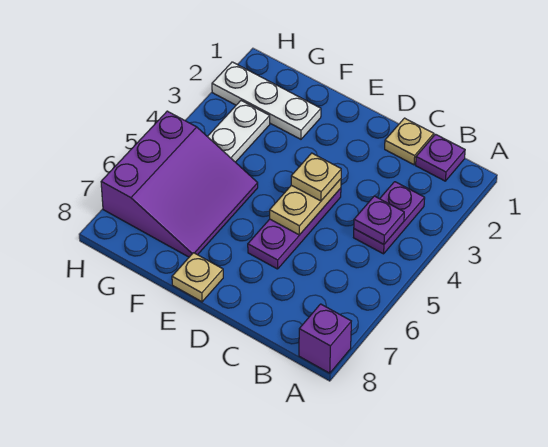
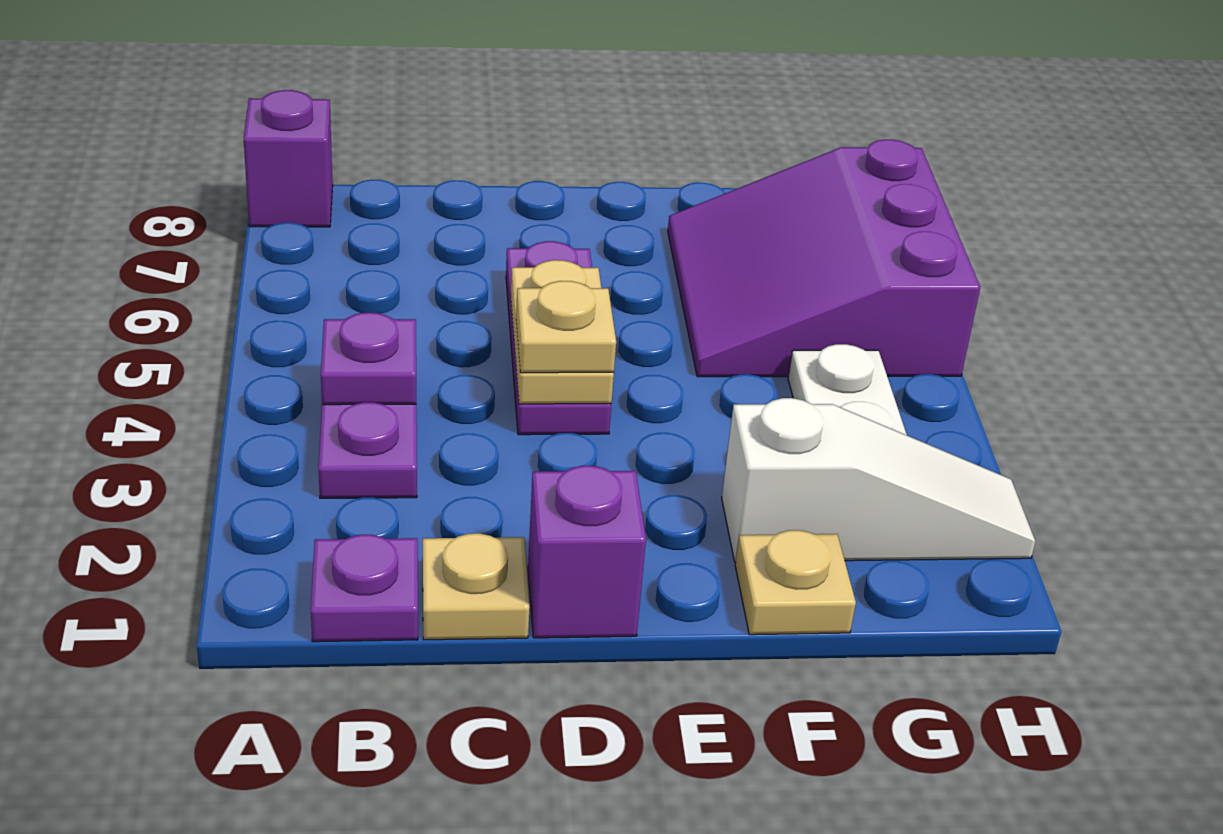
none -> purple brick D1 level 1
tan plate E8 level 1 -> tan plate F1 level 1
white plate F2:H2 level 1 -> white slope F2:H2 level 1 top F

